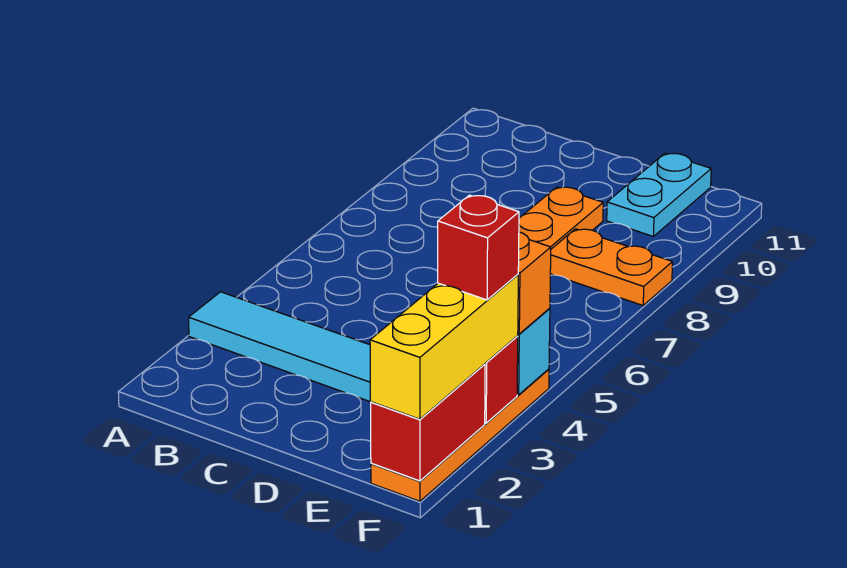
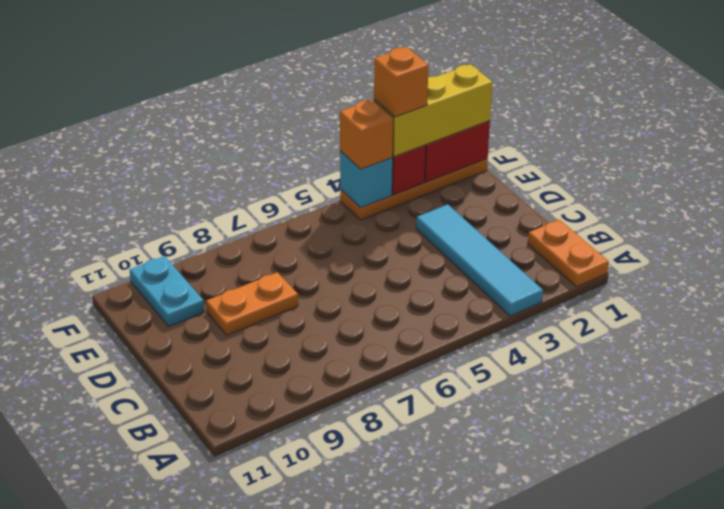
orange plate E8:F8 level 1 -> orange plate A1:B1 level 1
cyan plate E10:E11 level 1 -> cyan plate E10:F10 level 1
red brick F3 level 4 -> orange brick F3 level 4

